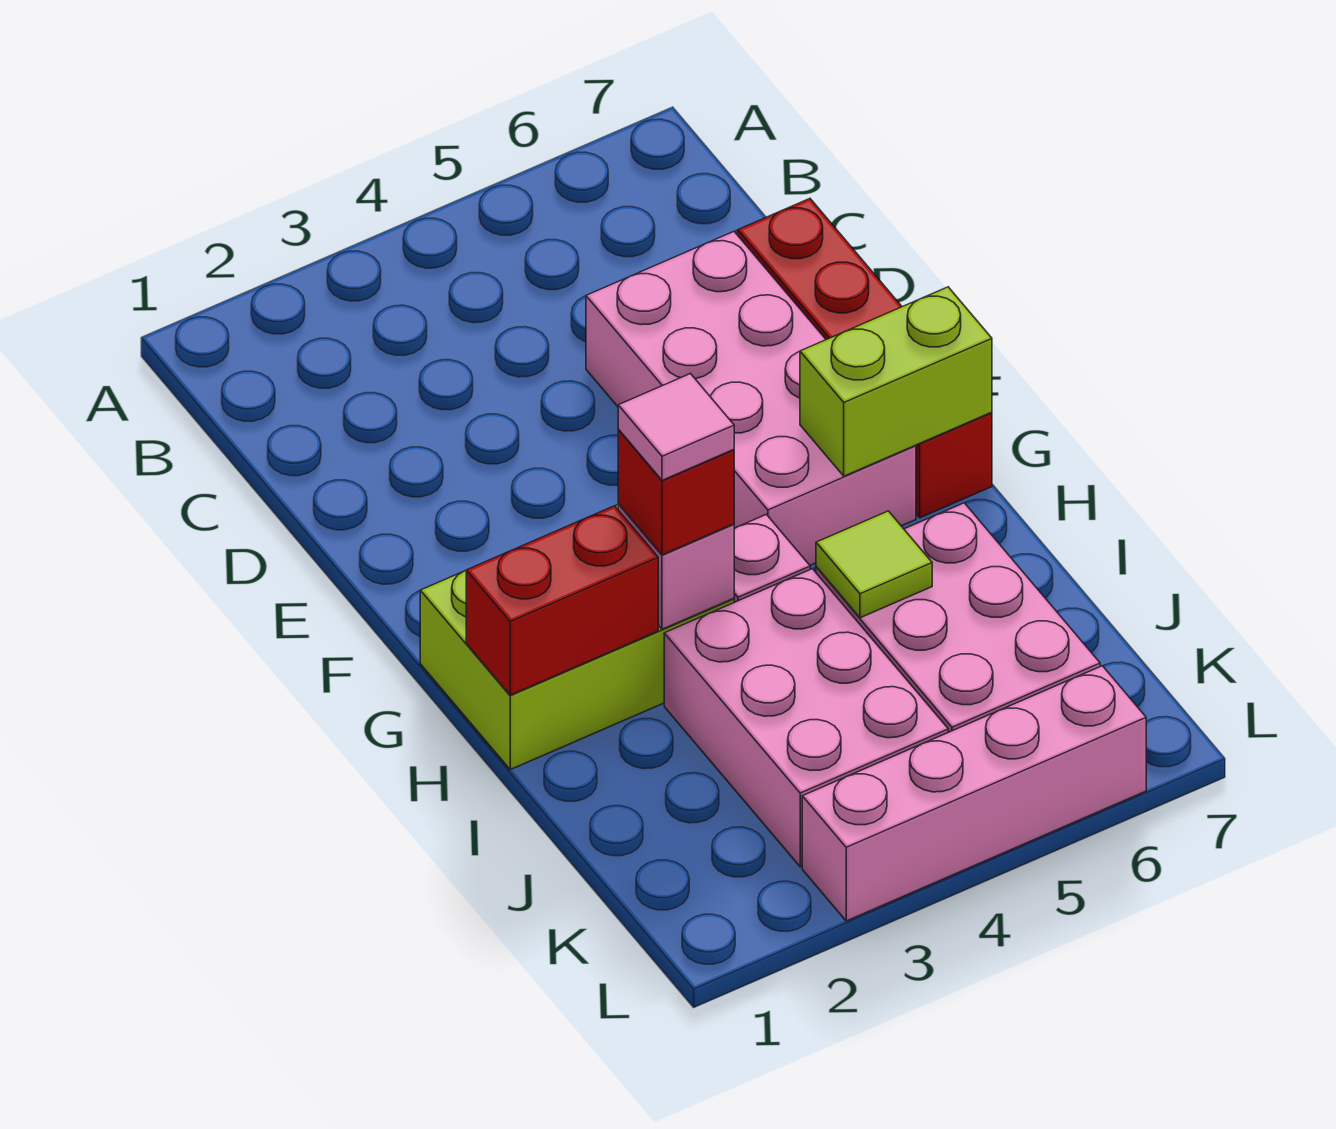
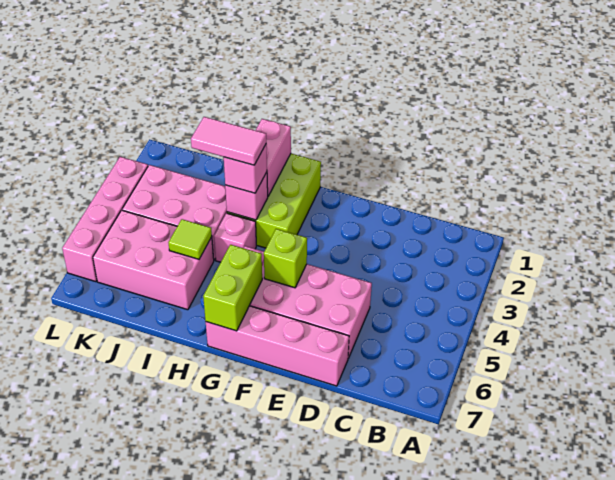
red brick D7:G7 level 1 -> pink brick D7:G7 level 1
none -> lime brick F5 level 2
red brick H1:H2 level 2 -> pink brick H1:H2 level 2
red brick H3 level 3 -> pink brick H3 level 3
pink tile H3 level 4 -> pink tile H3:I3 level 4

